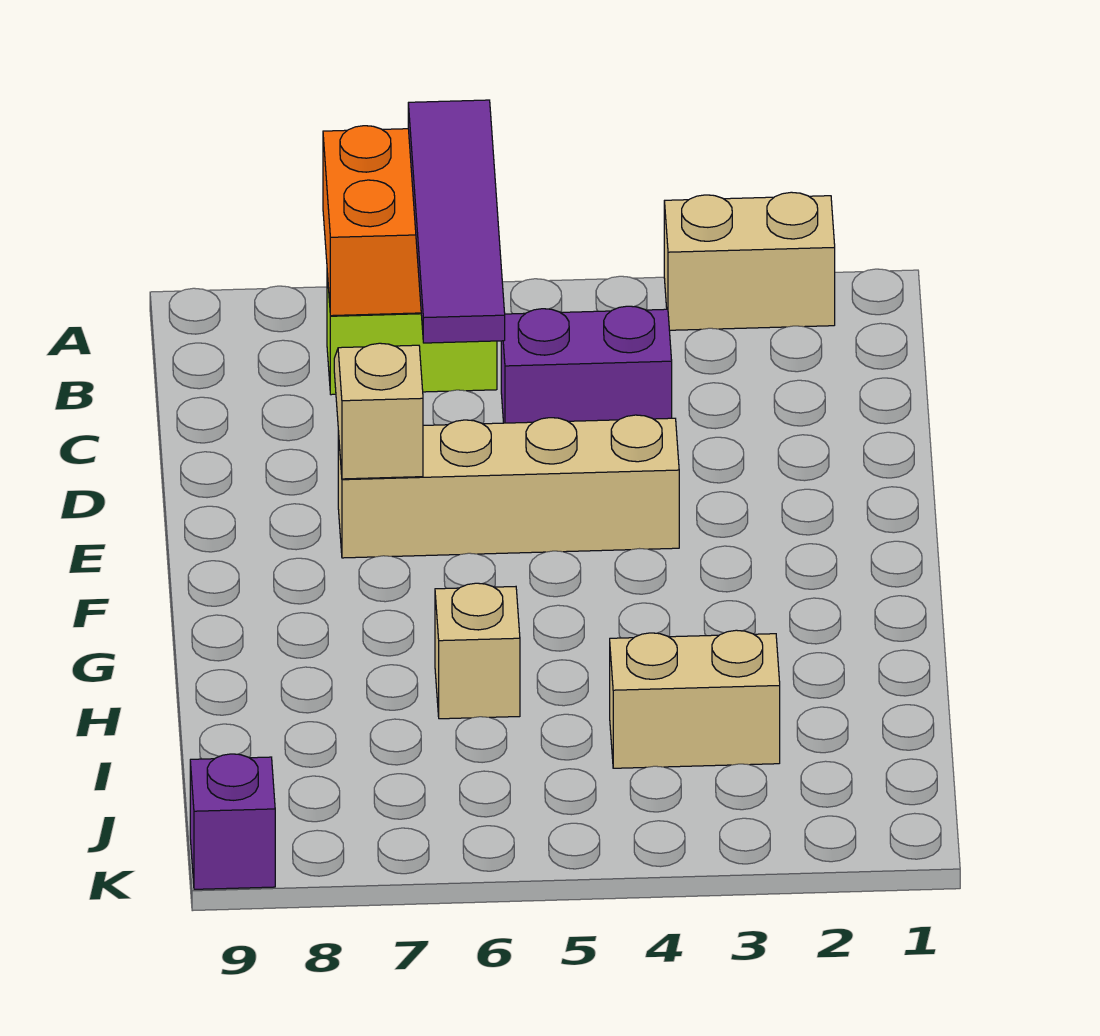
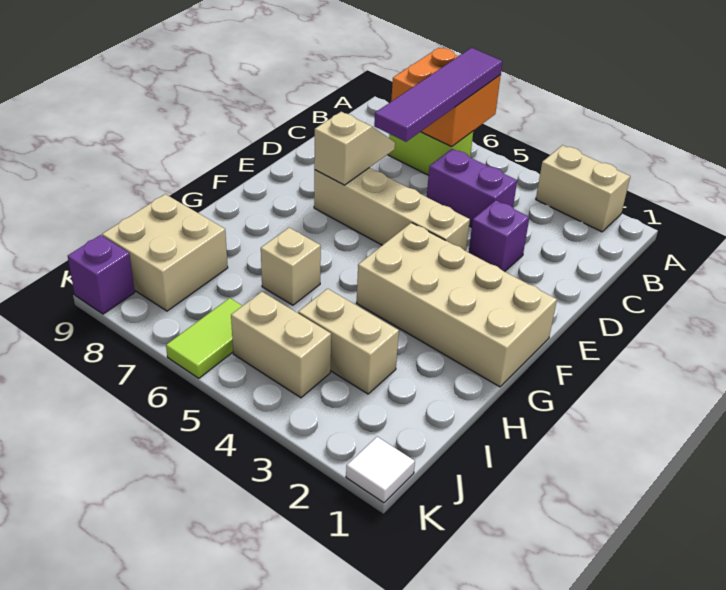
none -> purple brick D3 level 1
none -> tan brick F1:G4 level 1
none -> tan brick I8:J9 level 1
none -> tan brick J4:J5 level 1
none -> lime tile J6:K6 level 1
none -> white tile K1 level 1

